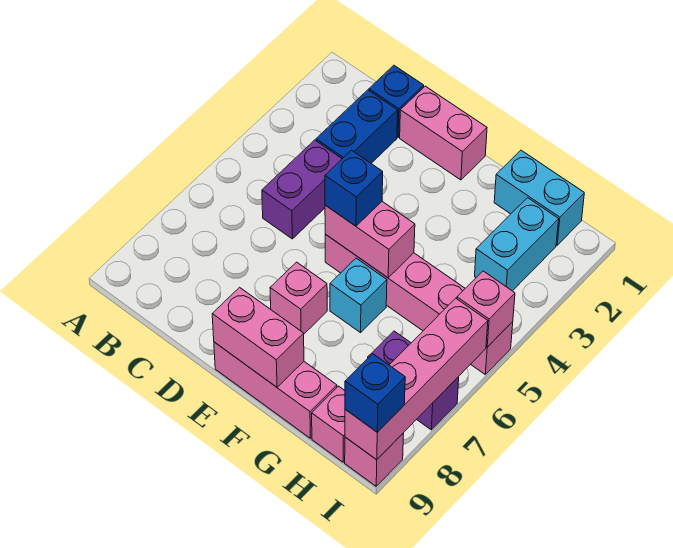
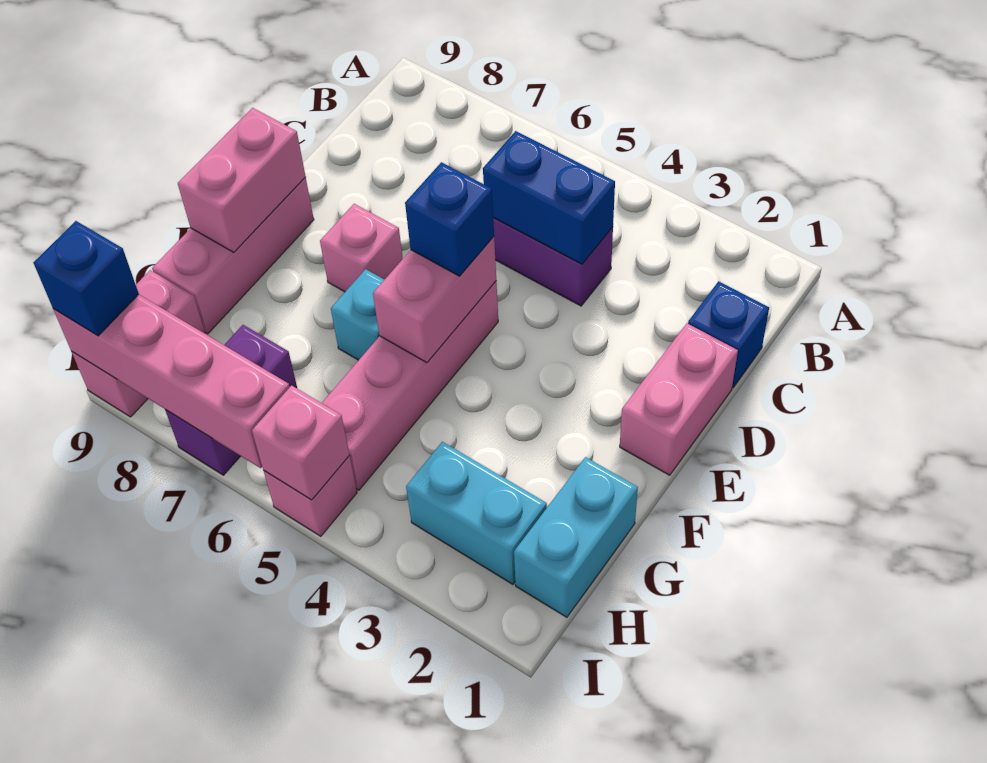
blue brick C2:C3 level 1 -> blue brick C4:C5 level 2

